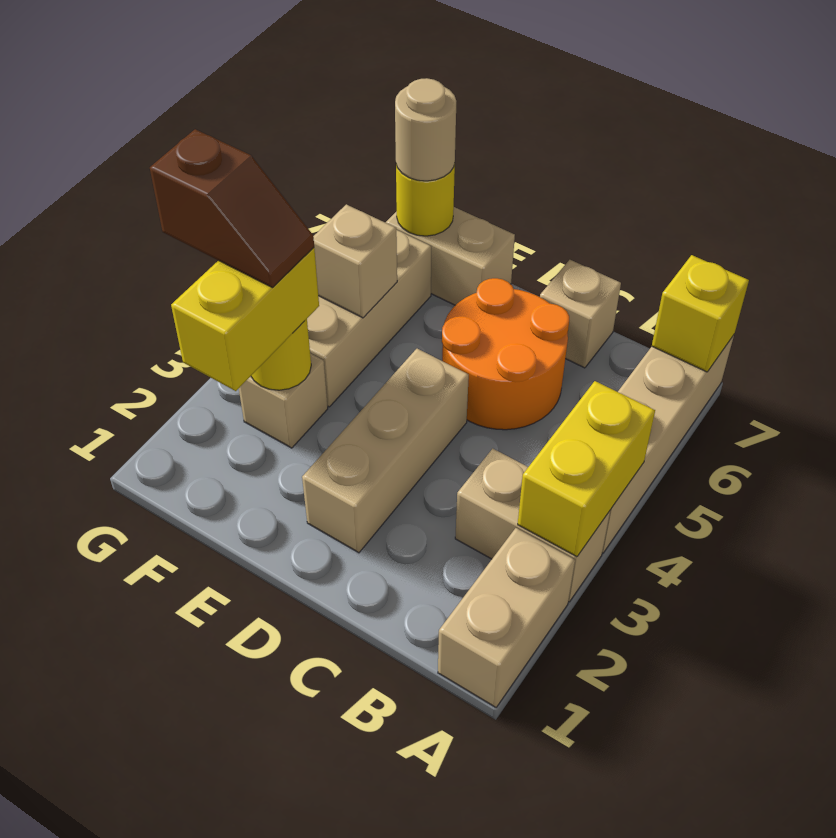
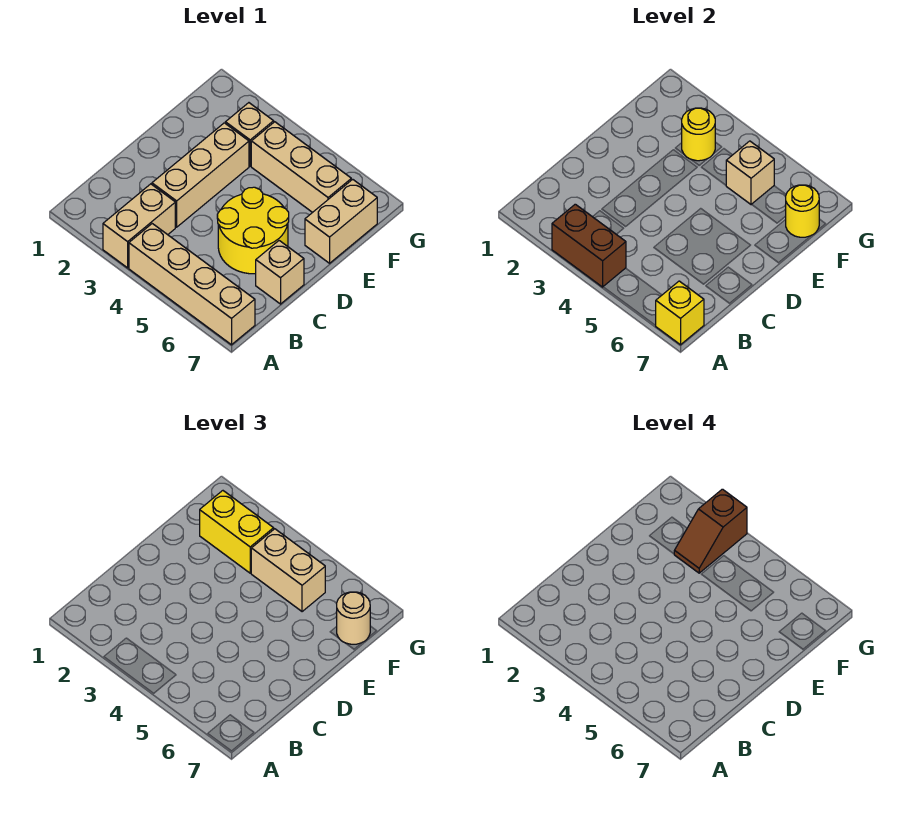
tan brick A1:A2 level 1 -> tan brick F4:F5 level 3
yellow brick A3:A4 level 2 -> brown brick A3:A4 level 2
orange round brick C5:D6 level 1 -> yellow round brick C5:D6 level 1
tan brick D2:D4 level 1 -> tan brick C3:E3 level 1

